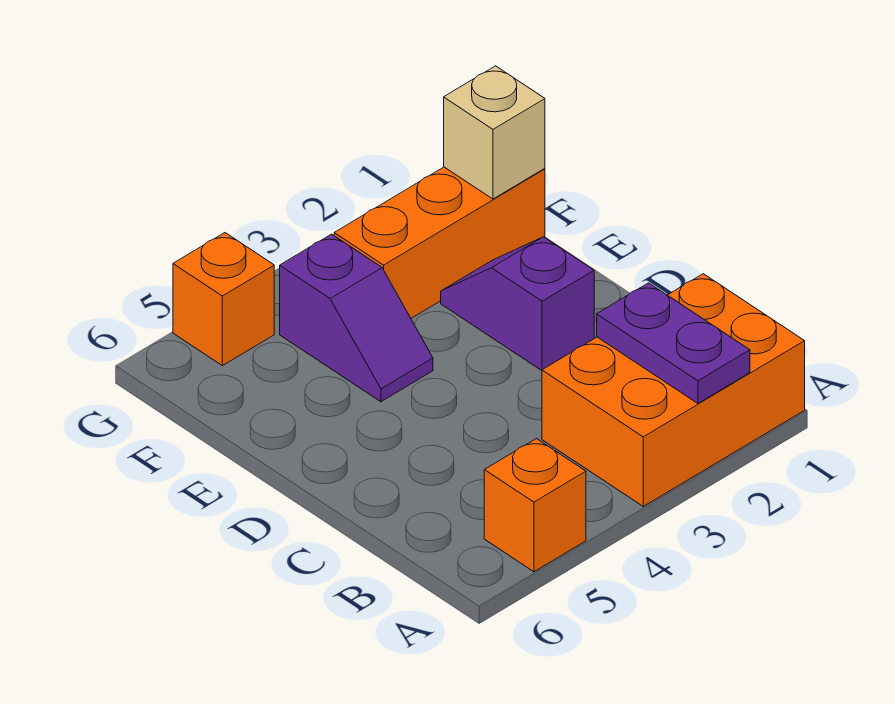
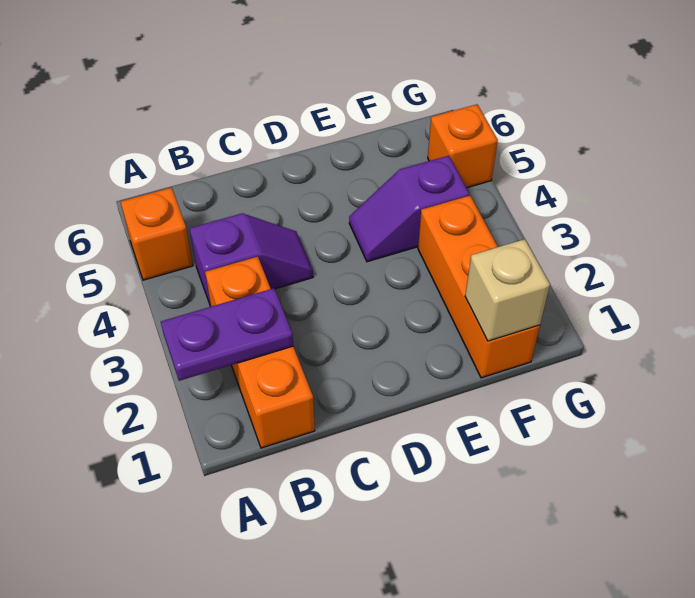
orange brick A1:B3 level 1 -> orange brick B1:B3 level 1
purple slope D2:E2 level 1 top D -> purple slope B4:C4 level 1 top B

